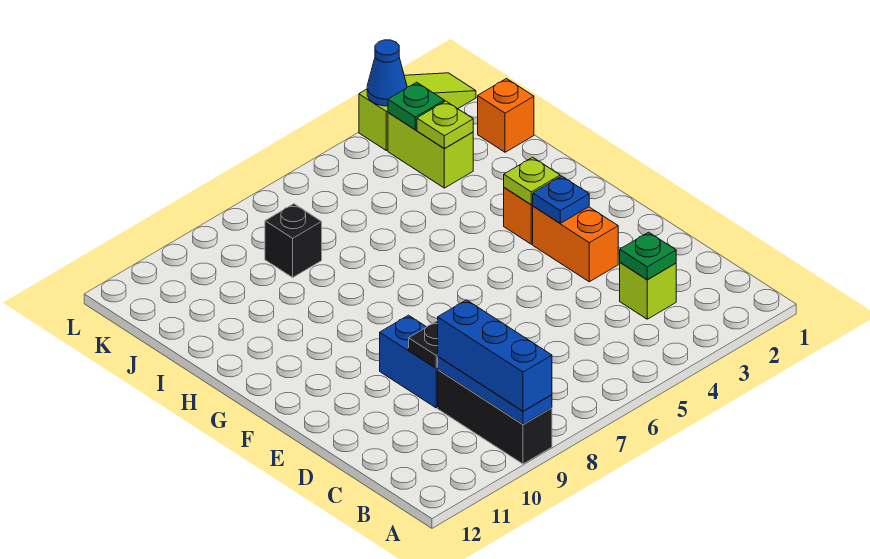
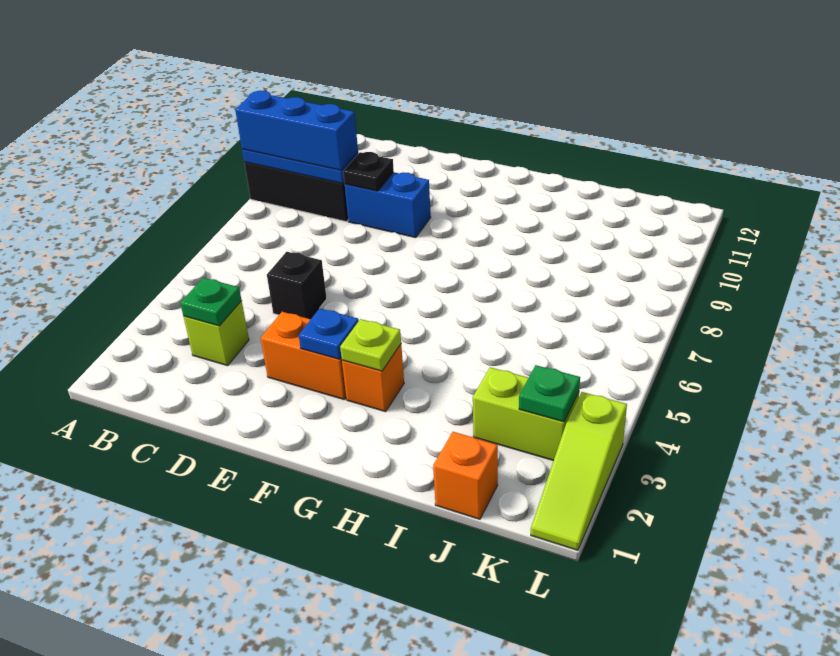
lime plate J3 level 2 -> none
black brick J8 level 1 -> black brick D5 level 1
blue cone L3 level 2 -> none

